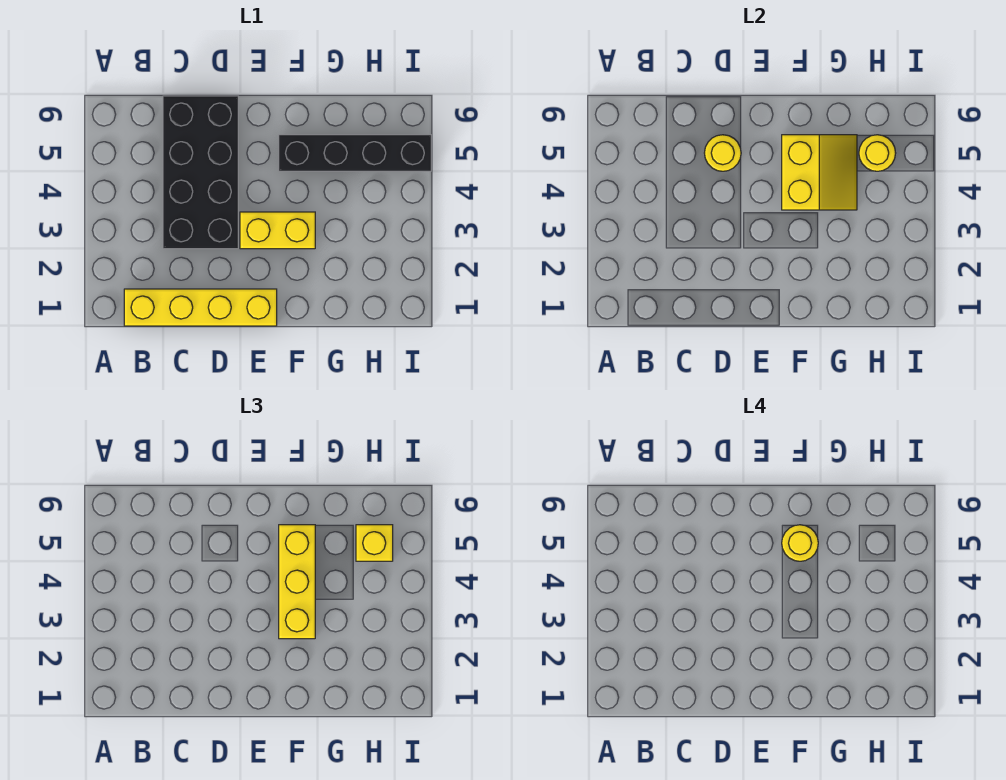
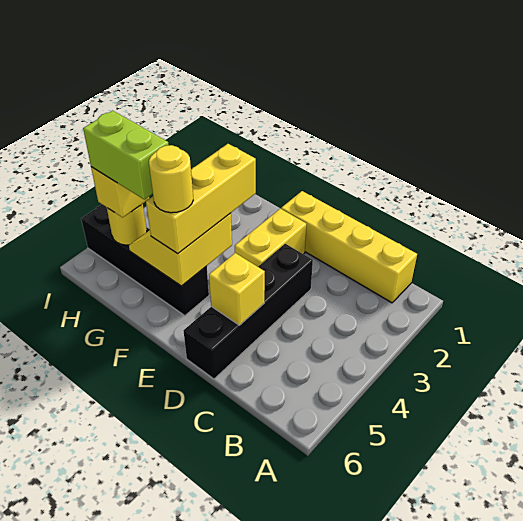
black brick C3:D6 level 1 -> black brick D3:D6 level 1
yellow round brick D5 level 2 -> yellow brick D5 level 2
yellow brick E3:F3 level 1 -> yellow brick E2:E3 level 1
none -> lime brick G5:H5 level 4

